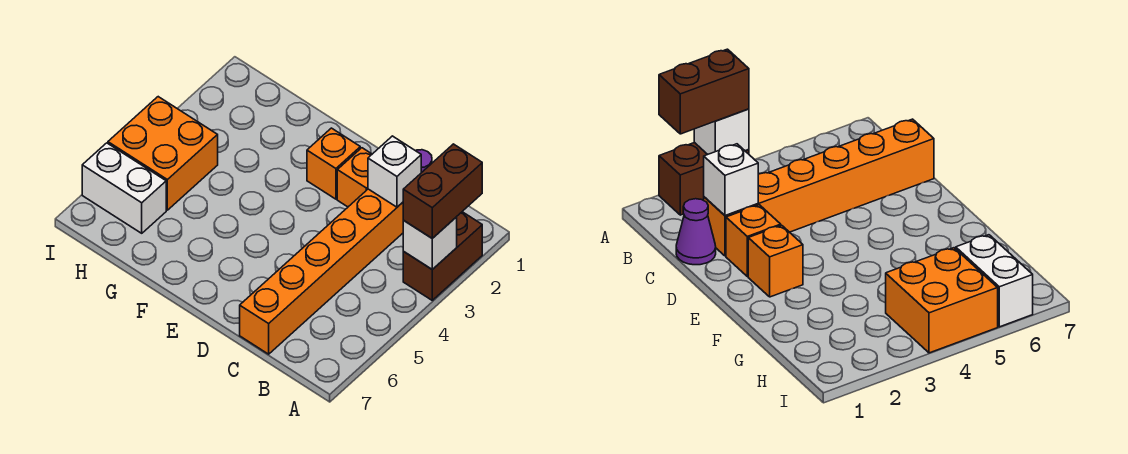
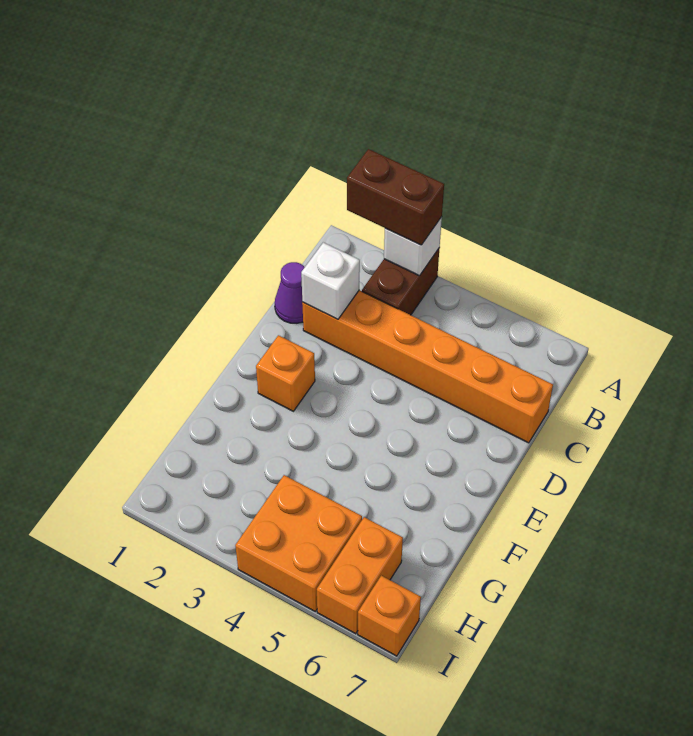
brown brick A2:A3 level 1 -> brown brick A3:B3 level 1
orange brick D2 level 1 -> orange brick I7 level 1
white brick H6:I6 level 1 -> orange brick H6:I6 level 1

